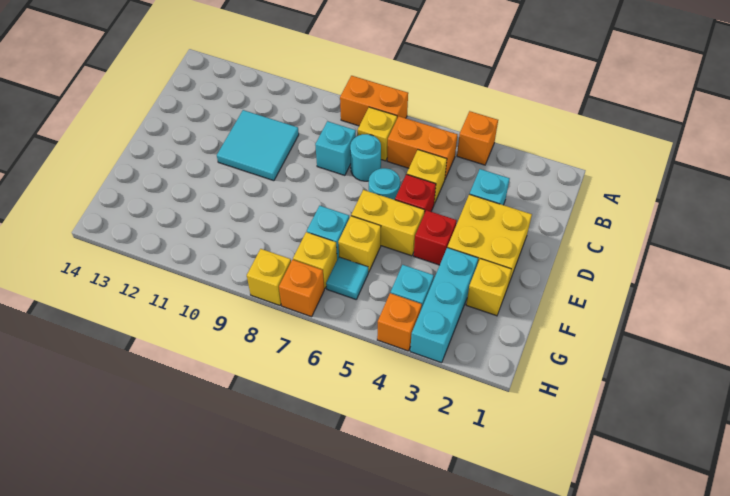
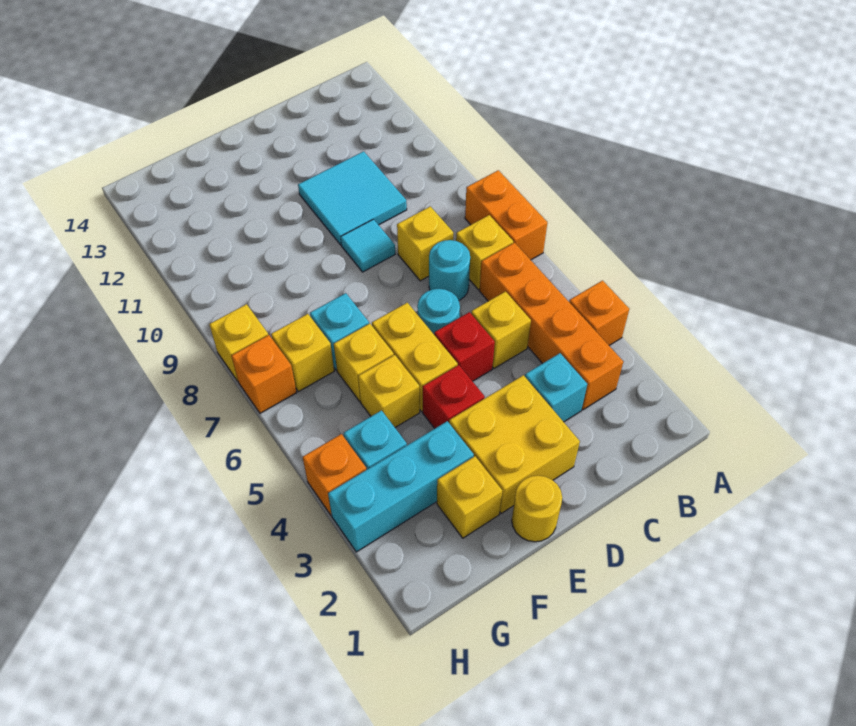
orange brick B5:B6 level 1 -> orange brick B3:B6 level 1
cyan brick C8 level 1 -> yellow brick C8 level 1
none -> yellow round brick E1 level 1
none -> yellow brick F5 level 1
cyan tile G6 level 1 -> cyan tile D9 level 1

